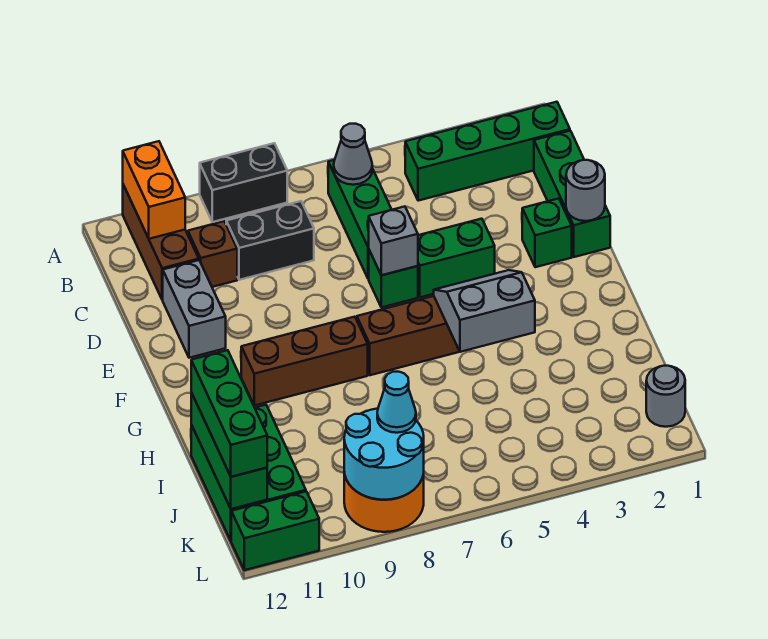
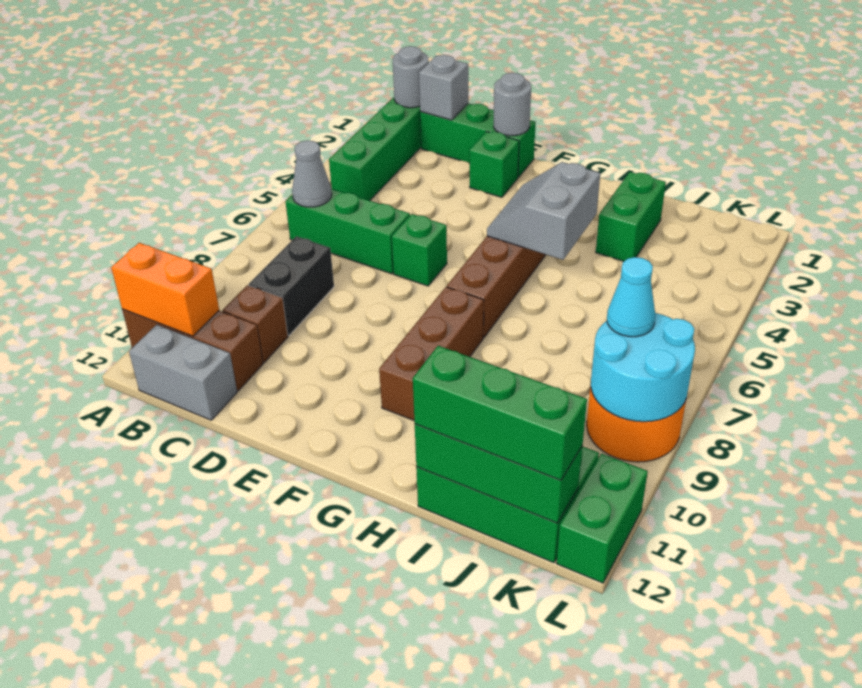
black brick A8:A9 level 1 -> none
grey brick D11:E11 level 1 -> grey brick B12:C12 level 1
green brick E4:E5 level 1 -> green brick I2:I3 level 1
grey brick E6 level 2 -> grey brick C1 level 2
grey round brick K1 level 1 -> grey round brick B1 level 2

